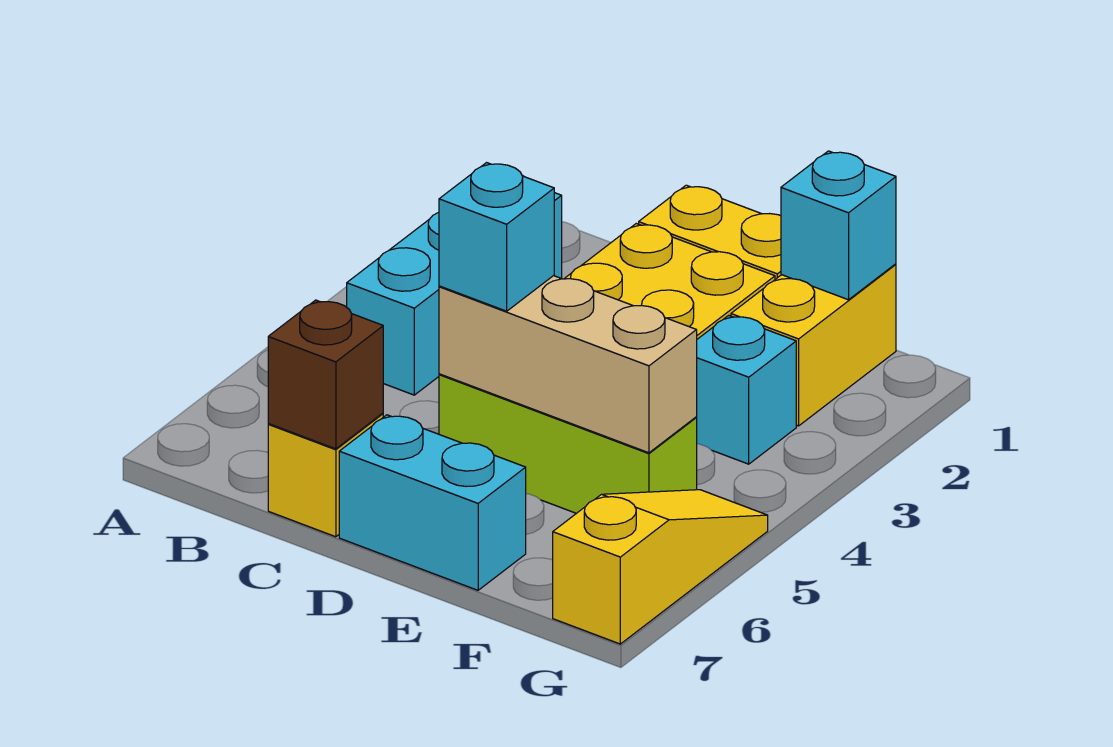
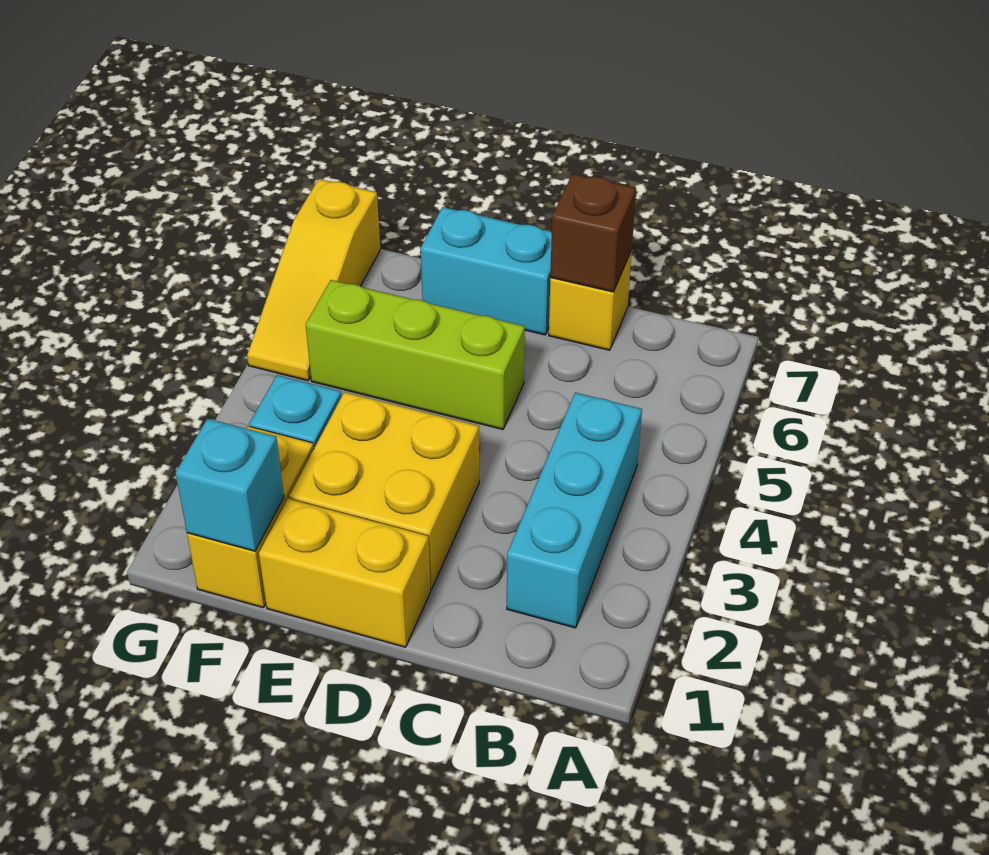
tan brick D5:F5 level 2 -> none
cyan brick D5 level 3 -> none

